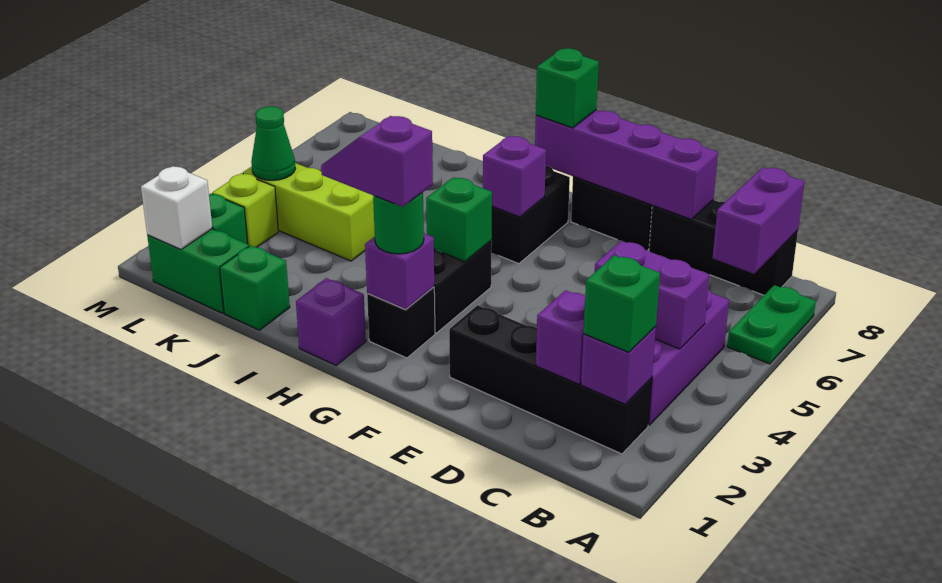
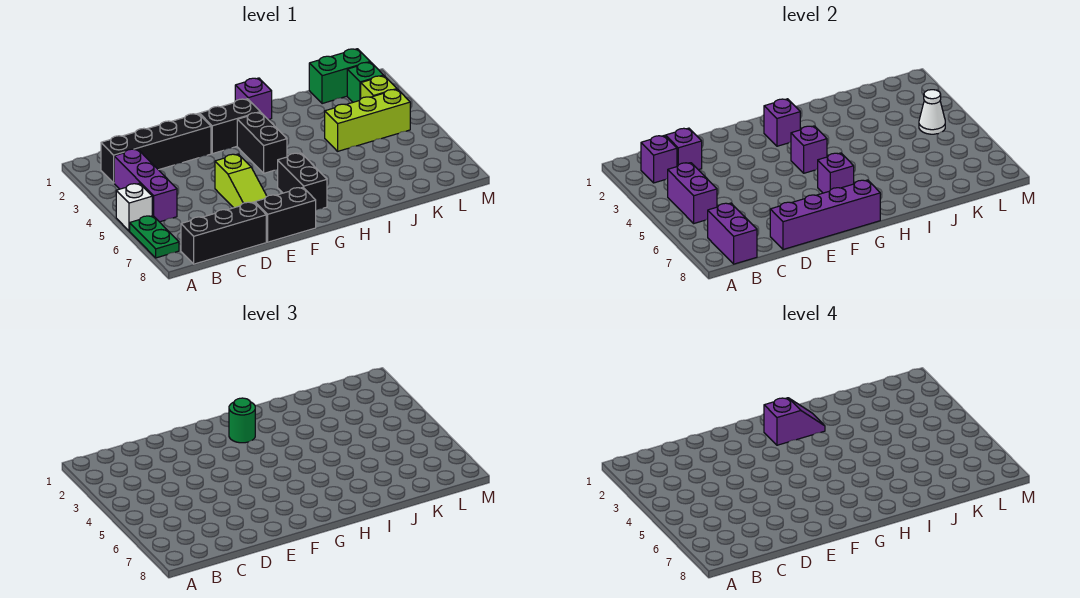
green brick B2 level 3 -> none
purple brick B4:C4 level 2 -> purple brick B4:B5 level 2
none -> lime slope E5:E7 level 1 top 5
black brick G2 level 1 -> black brick F2:G2 level 1
green brick G4 level 2 -> purple brick G4 level 2
green brick G8 level 3 -> none
green brick J1 level 1 -> none
white brick L1 level 2 -> white brick A5 level 1
green cone L4 level 2 -> white cone L4 level 2

